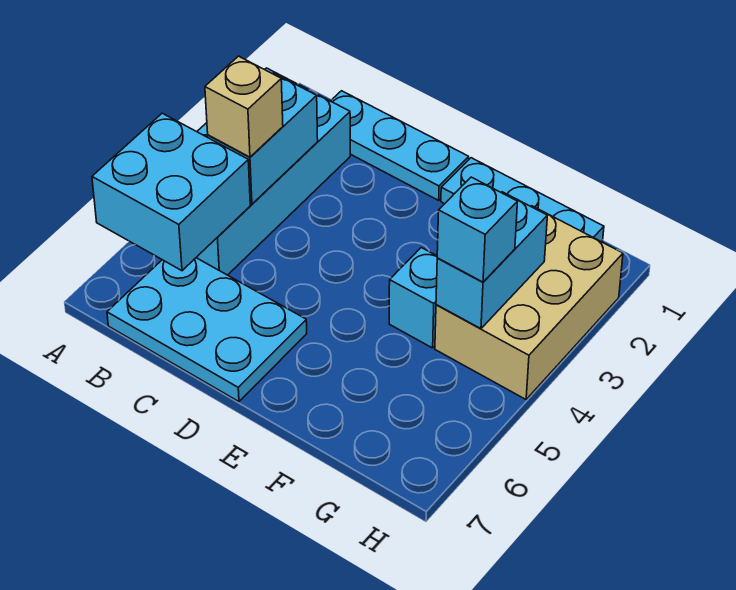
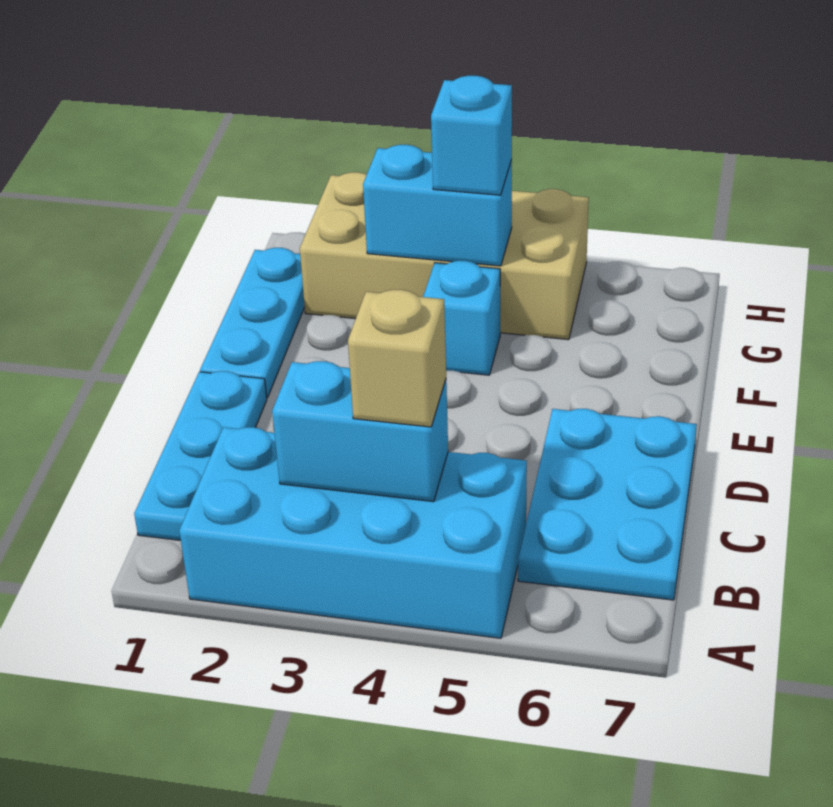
cyan brick A5:B6 level 2 -> none
tan brick G2:H4 level 1 -> tan brick G2:H5 level 1

